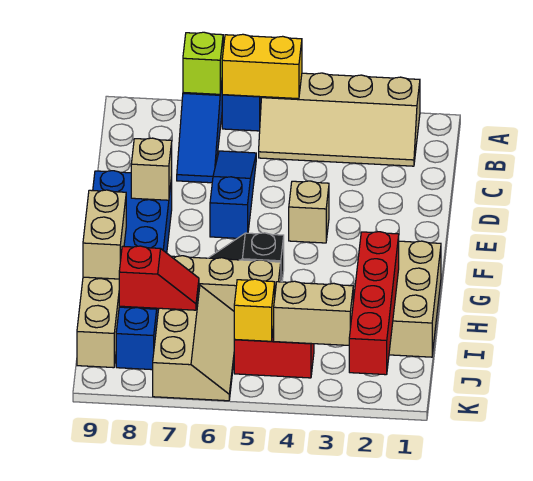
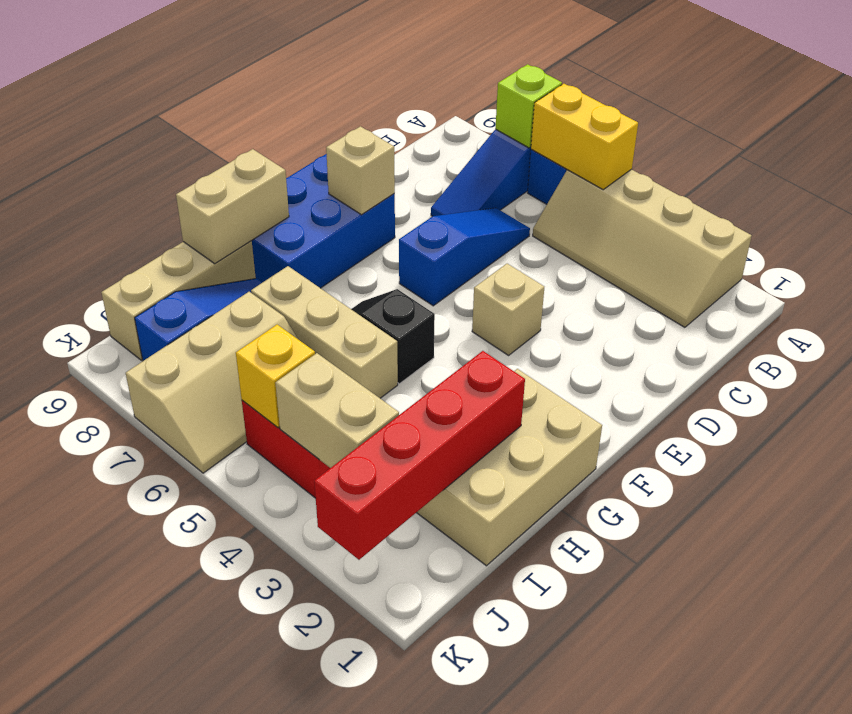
red slope I7:I8 level 2 top 8 -> none

